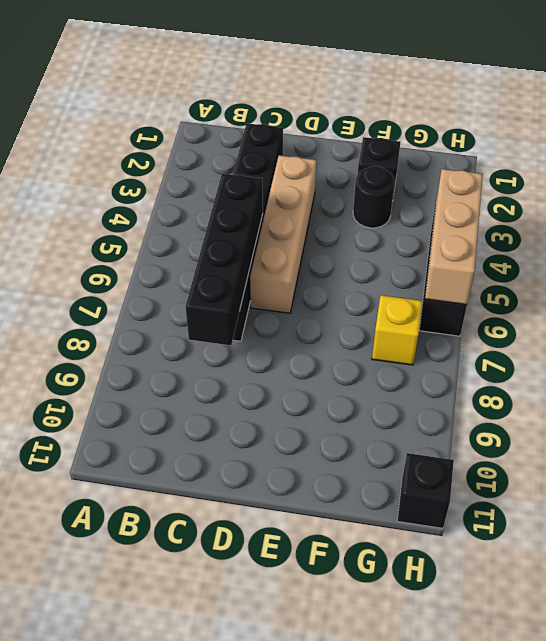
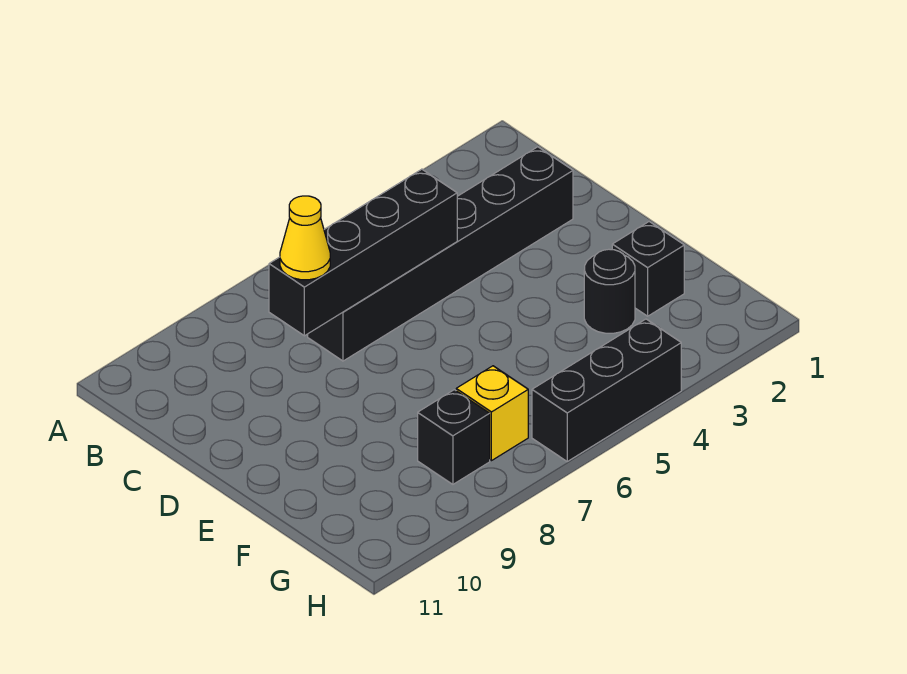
none -> yellow cone C8 level 3
tan brick D3:D6 level 1 -> none
tan brick H4:H6 level 2 -> none
black brick H11 level 1 -> black brick G8 level 1

